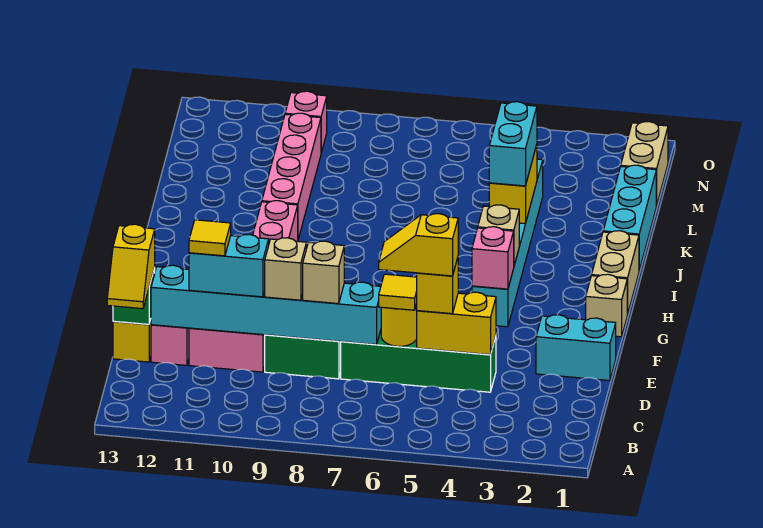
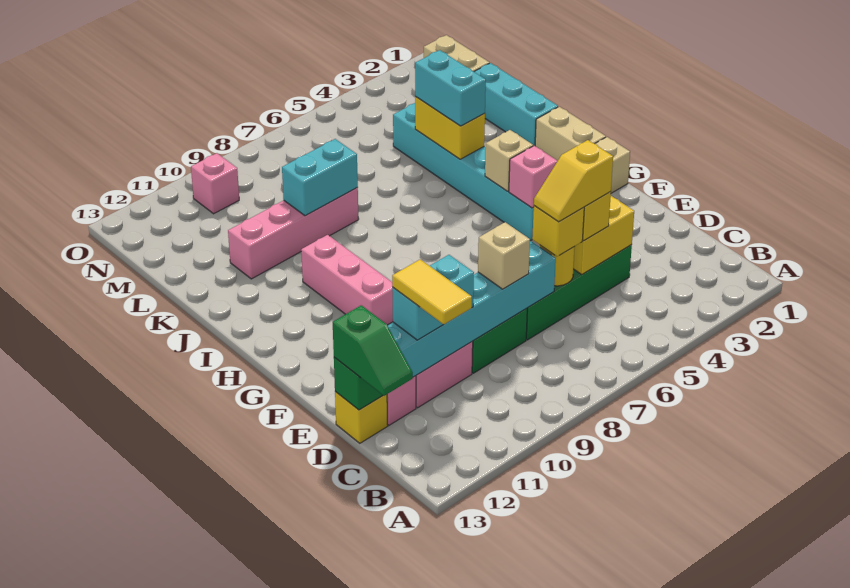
yellow slope C13:D13 level 3 top D -> green slope C13:D13 level 3 top D
yellow tile D6 level 3 -> yellow brick D6 level 3
tan brick D9 level 3 -> none
yellow tile D11 level 4 -> yellow tile C11:D11 level 4
cyan brick E1:E2 level 1 -> cyan brick K8:K9 level 2
pink brick J10:M10 level 1 -> pink brick K8:K11 level 1

